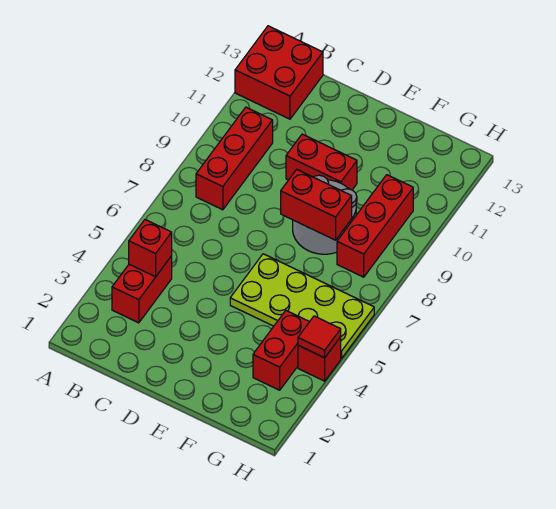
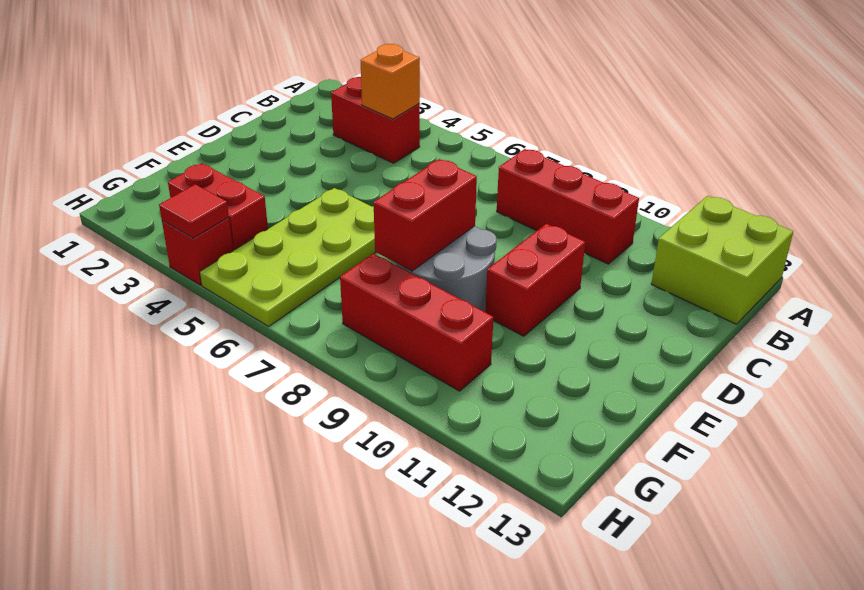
red brick A12:B13 level 1 -> lime brick A12:B13 level 1
red brick B4 level 2 -> orange brick B4 level 2

